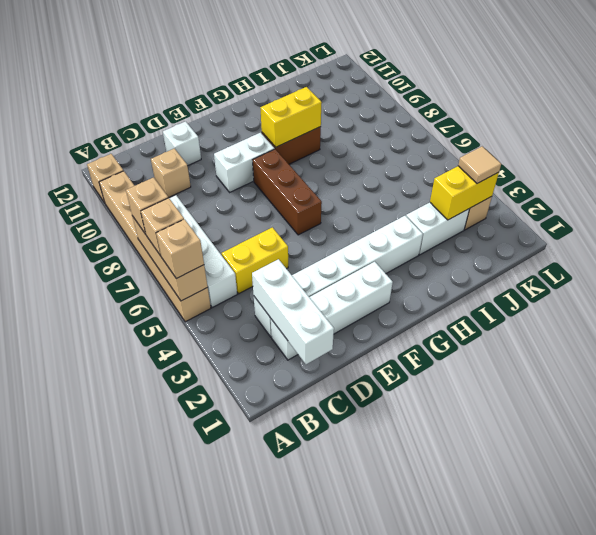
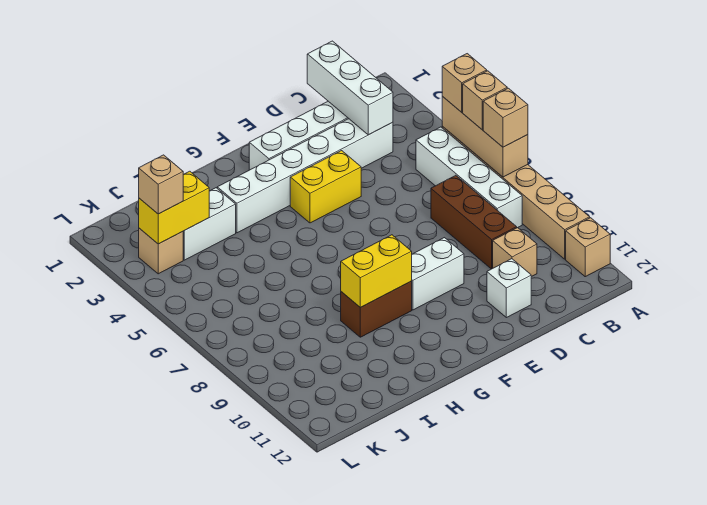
yellow brick C5:D5 level 1 -> yellow brick E4:F4 level 1
brown brick F6:F8 level 1 -> brown brick C7:C9 level 1
tan tile K3 level 3 -> tan brick K3 level 3

